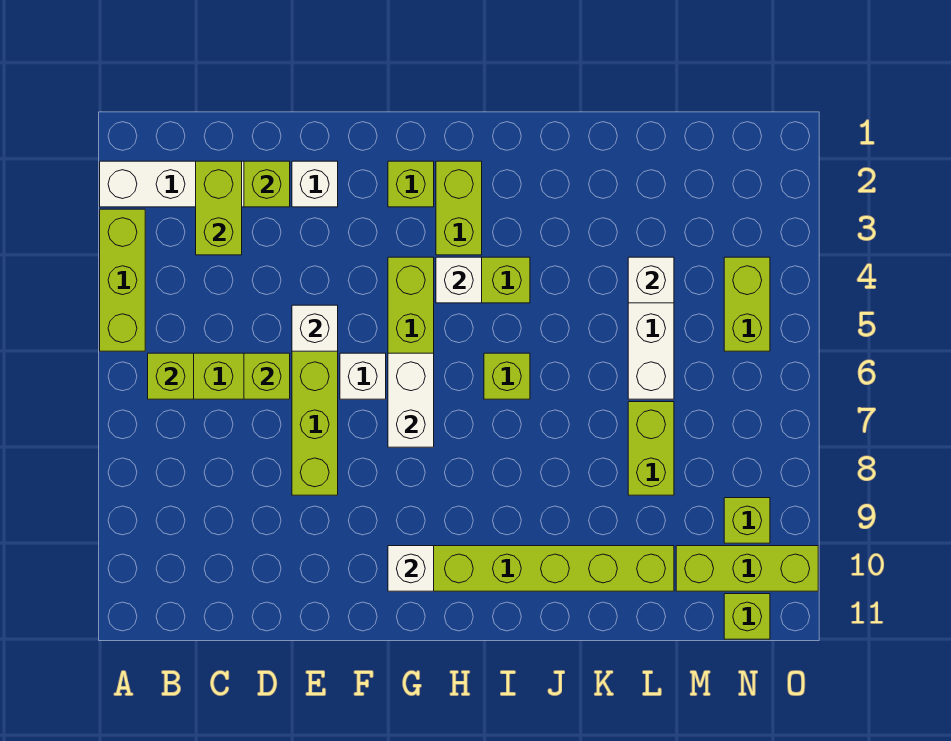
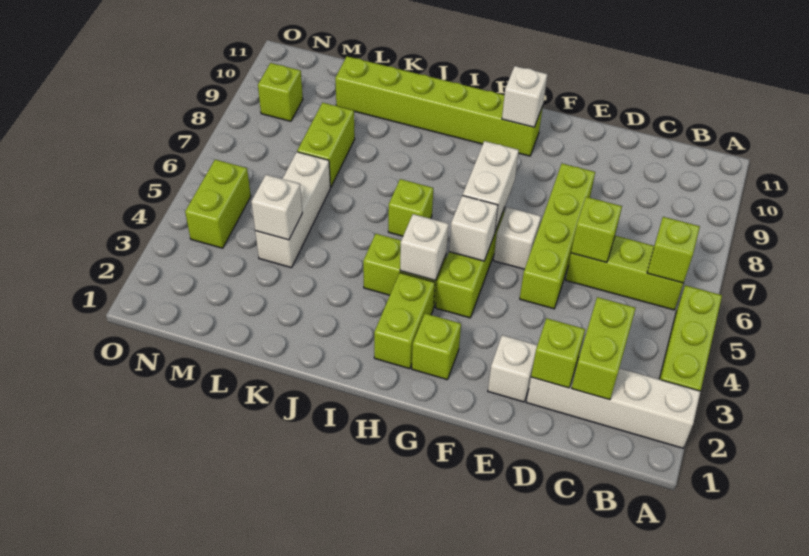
white brick E5 level 2 -> white brick G5 level 2
lime brick M10:O10 level 1 -> none
lime brick N11 level 1 -> none

